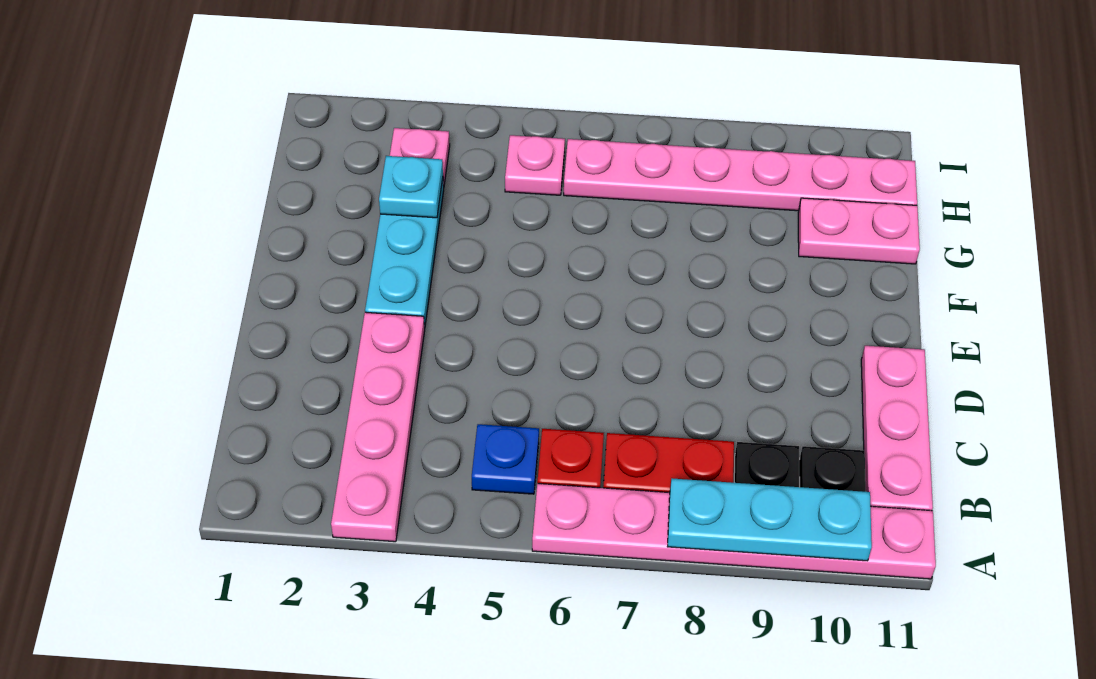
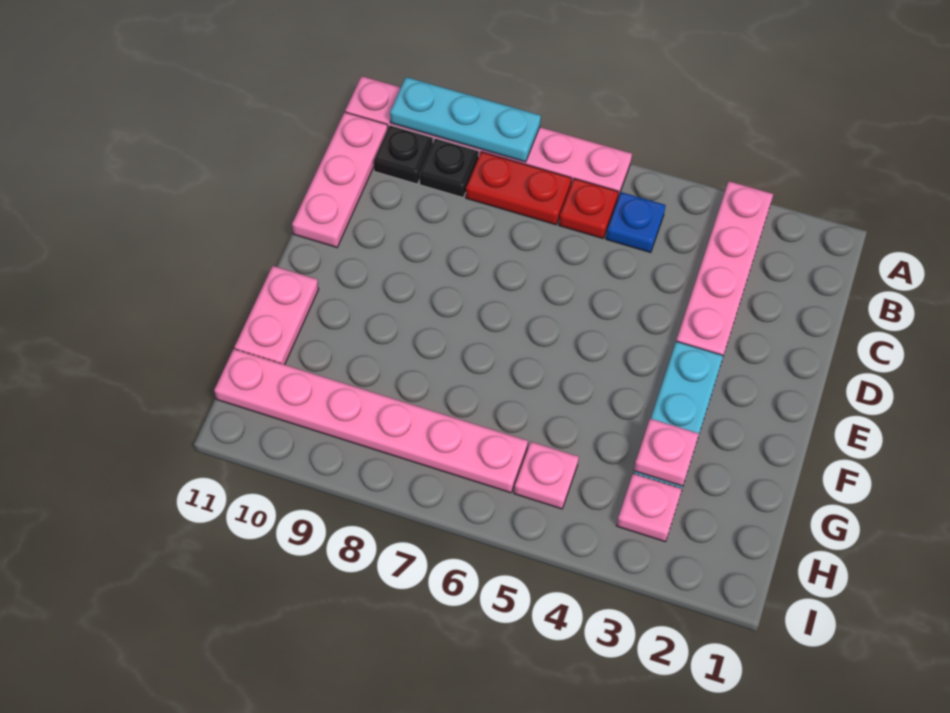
cyan plate G3 level 2 -> pink plate G3 level 2
pink plate G10:G11 level 1 -> pink plate F11:G11 level 1

